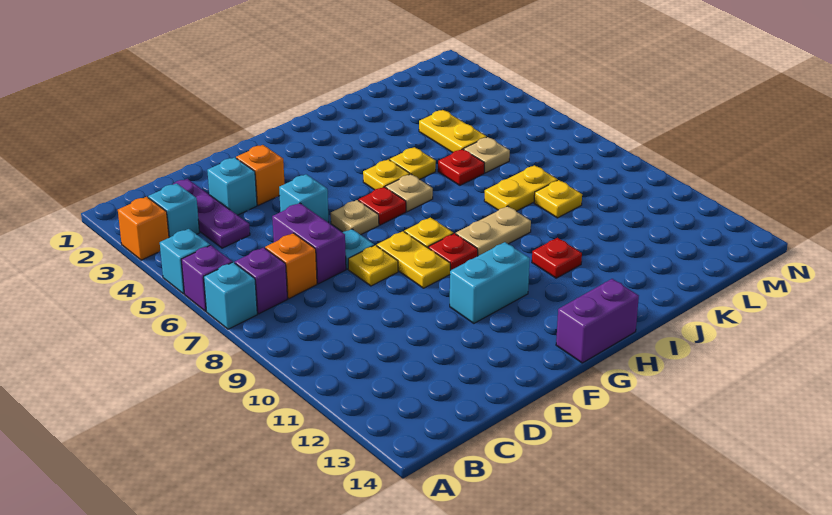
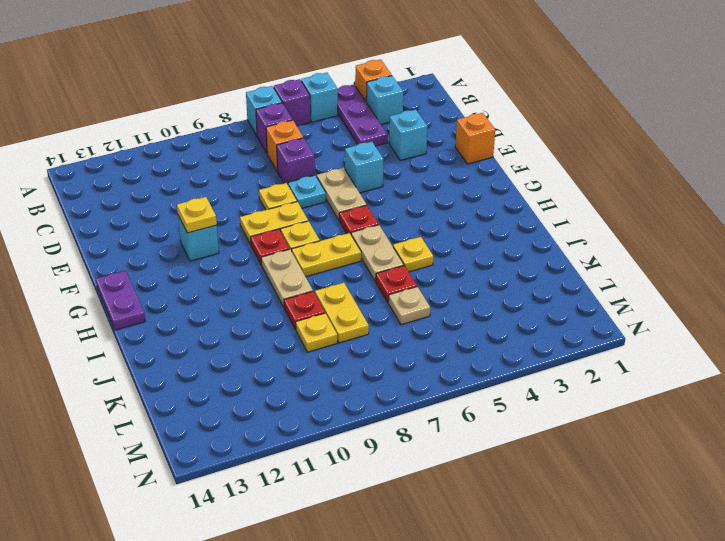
purple plate C2:C4 level 1 -> purple plate A4:C4 level 1
purple brick D6:D7 level 1 -> purple brick D7 level 1
orange brick E3 level 1 -> orange brick E1 level 1
tan plate F6 level 1 -> tan plate E6:F6 level 1
cyan brick F11:G11 level 1 -> cyan brick F11 level 1
purple brick G14:H14 level 1 -> purple plate G14:H14 level 1
yellow plate H5 level 1 -> yellow plate F11 level 2
tan plate H6 level 1 -> tan plate H6:I6 level 1
red plate I11 level 1 -> red plate J9 level 1
yellow plate K4:K5 level 1 -> yellow plate H7:H8 level 1

